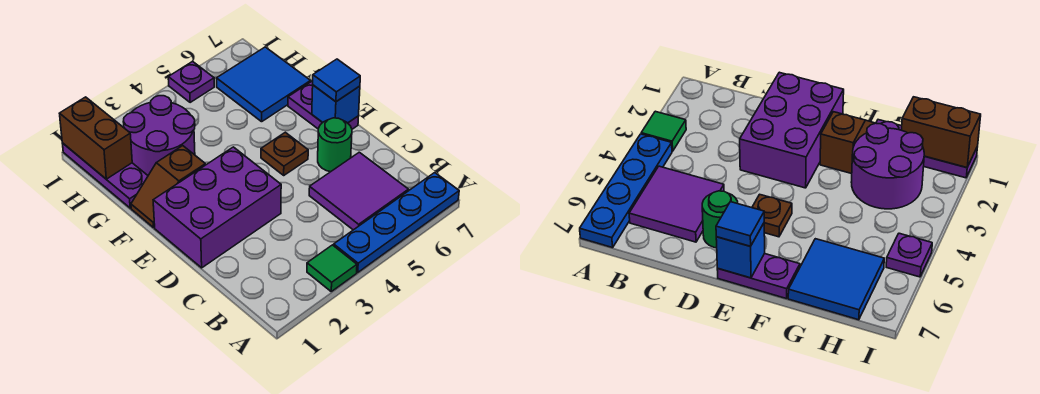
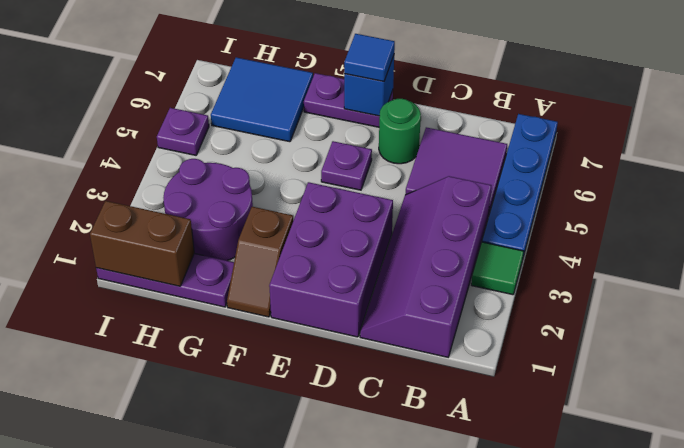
none -> purple slope B1:C4 level 1 top B
brown plate E5 level 1 -> purple plate E5 level 1

